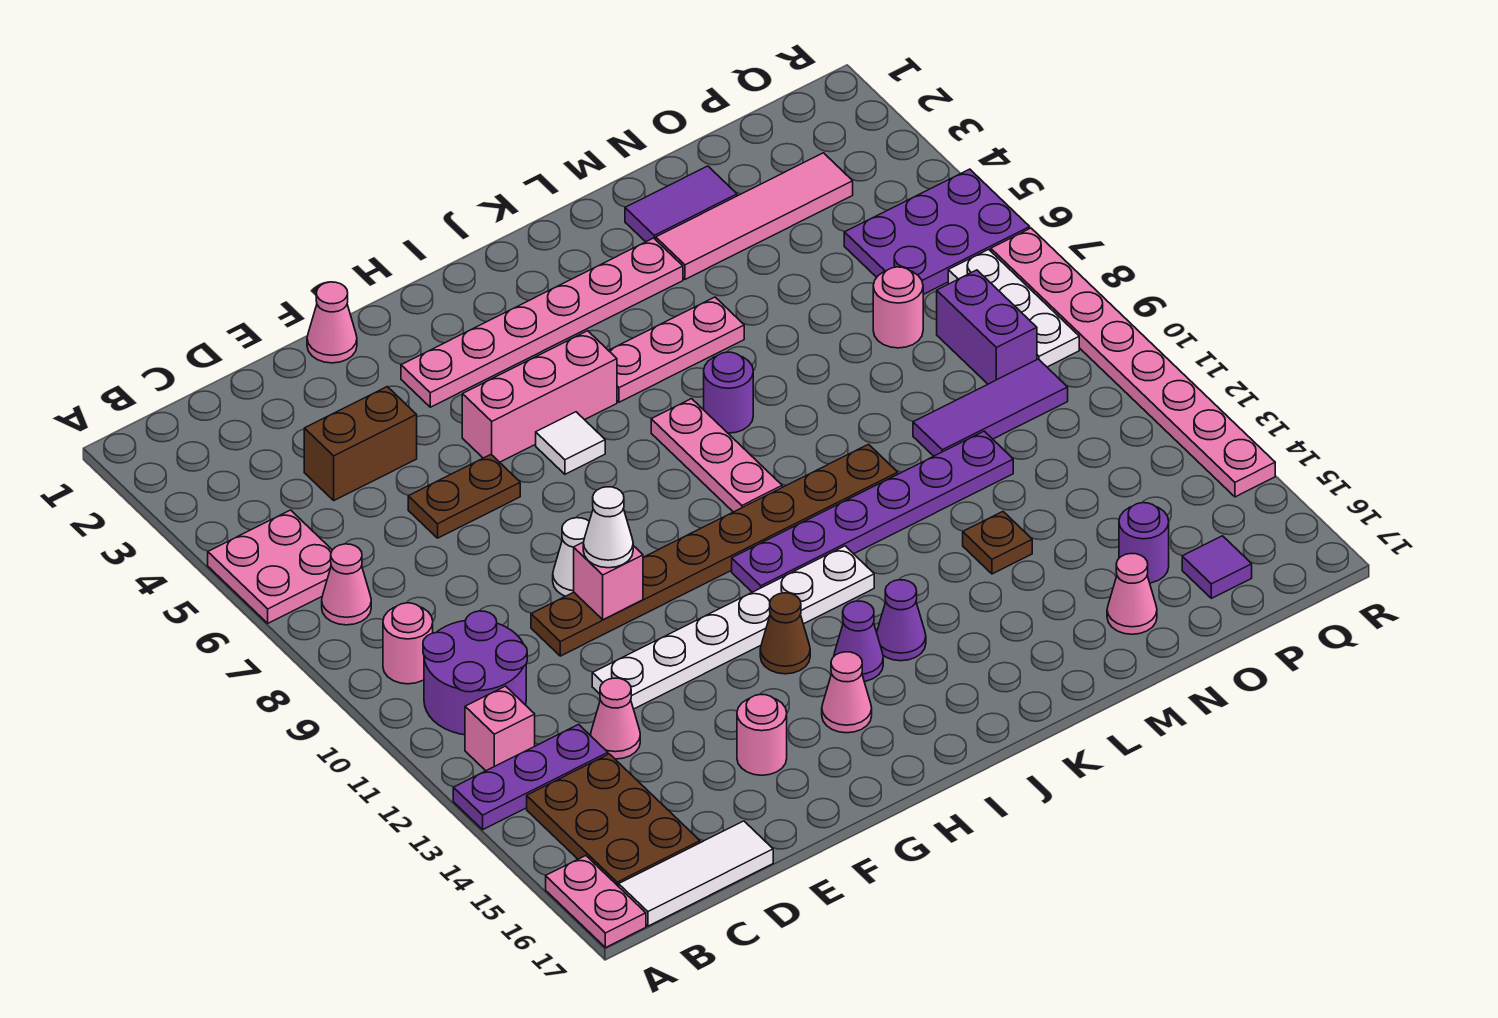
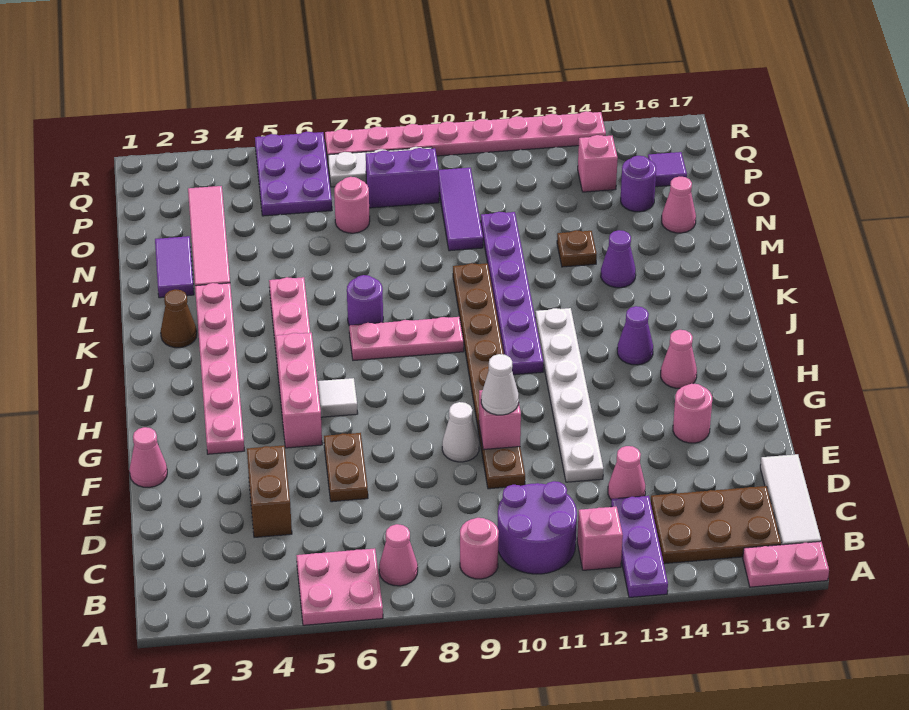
brown cone H13 level 1 -> brown cone K2 level 1
purple cone J14 level 1 -> purple cone L14 level 1
none -> pink brick P14 level 1

